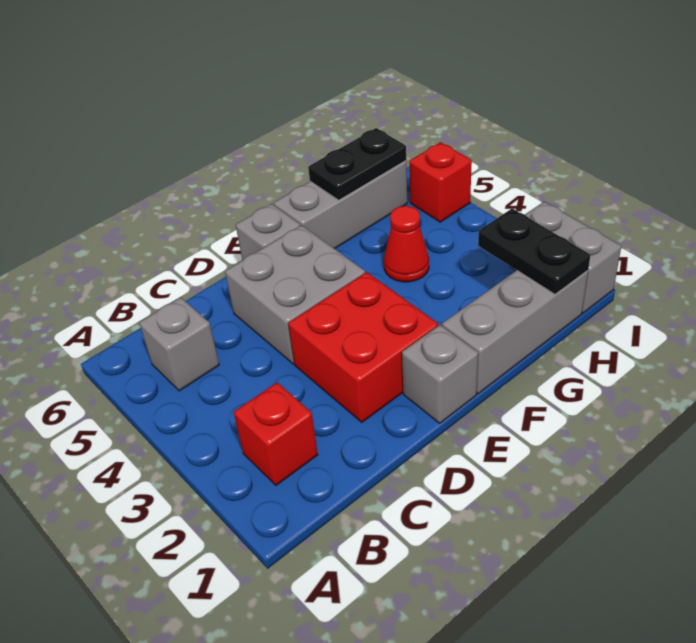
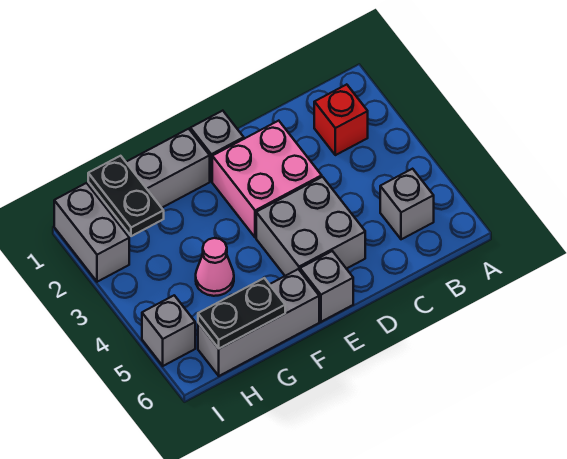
red brick D2:E3 level 1 -> pink brick D2:E3 level 1
red cone G4 level 1 -> pink cone G4 level 1
red brick I5 level 1 -> grey brick I5 level 1

